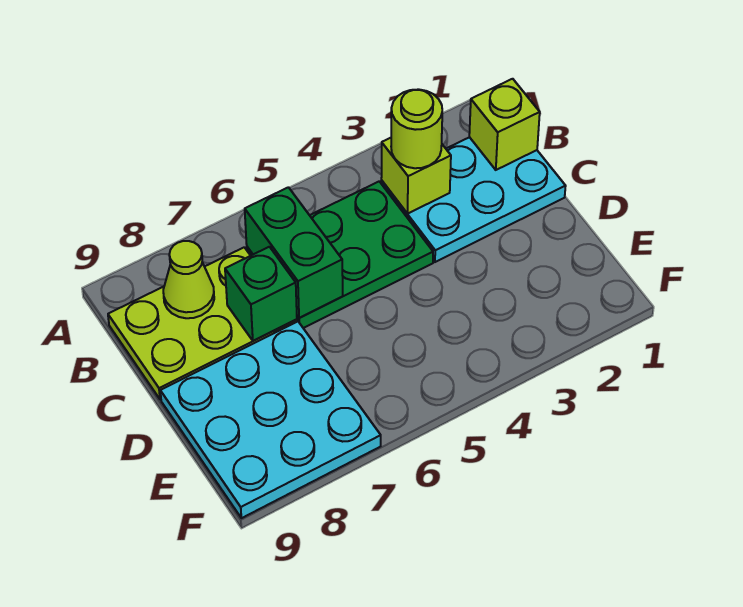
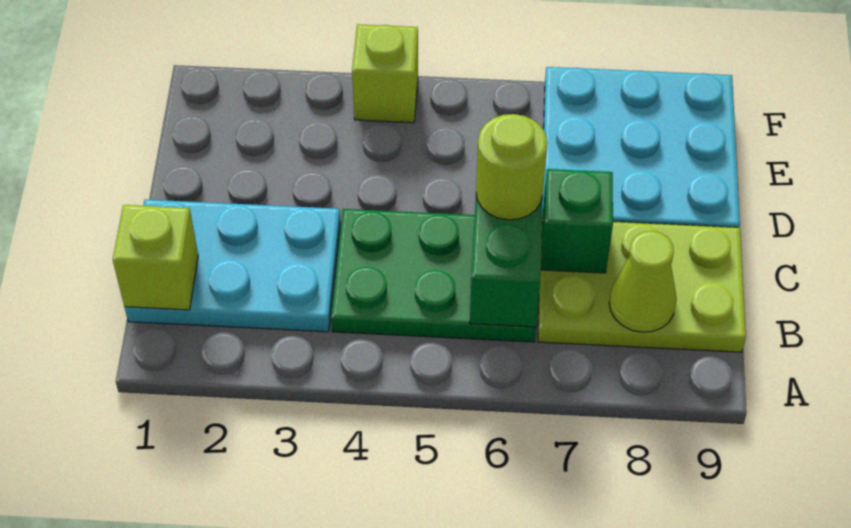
lime brick B3 level 2 -> lime brick F4 level 1
lime round brick B3 level 3 -> lime round brick C6 level 3

